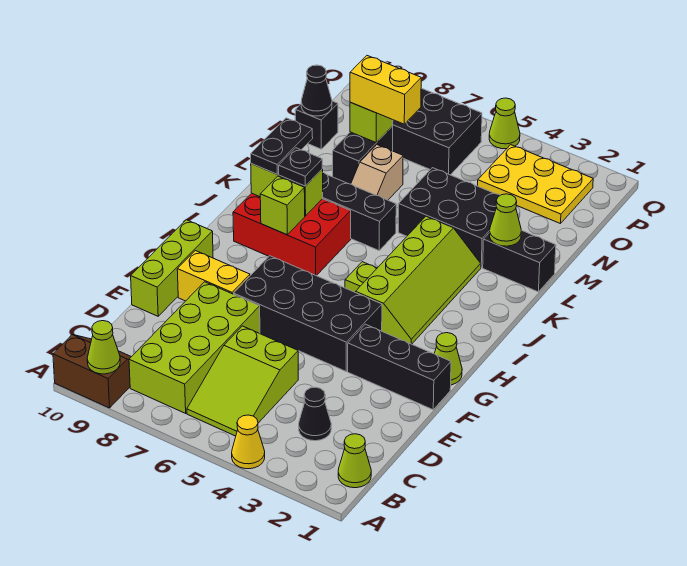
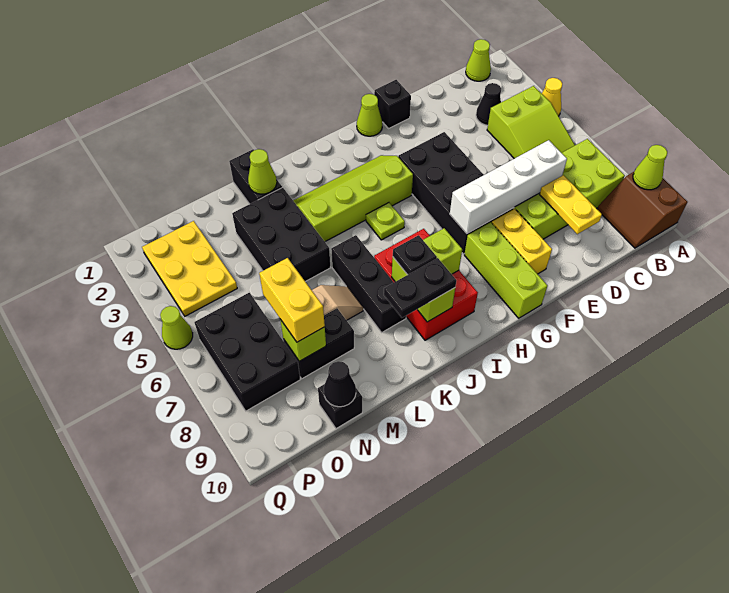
lime slope B5:D6 level 1 top D -> lime slope B4:C6 level 1 top 4
none -> white brick D7:G7 level 2
none -> yellow plate D8:D9 level 2
lime brick E10:G10 level 1 -> lime brick G8:G10 level 1
black brick F1:F3 level 1 -> black brick F1 level 1

